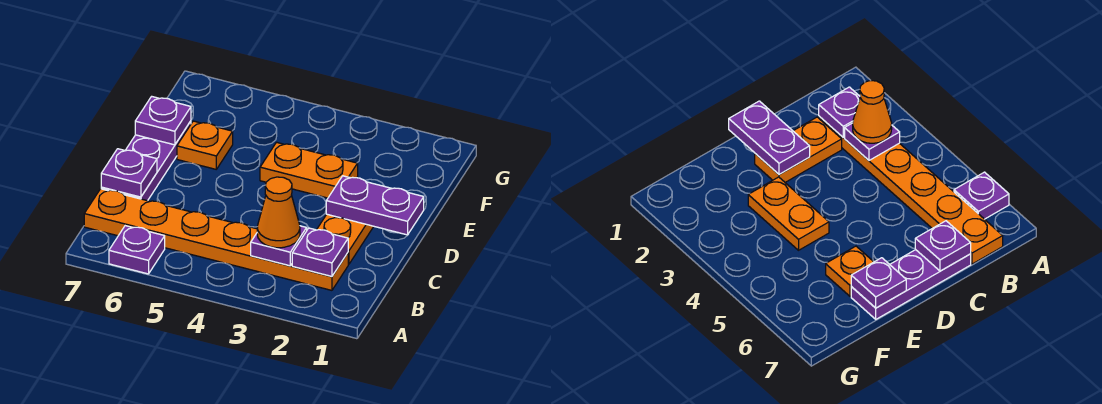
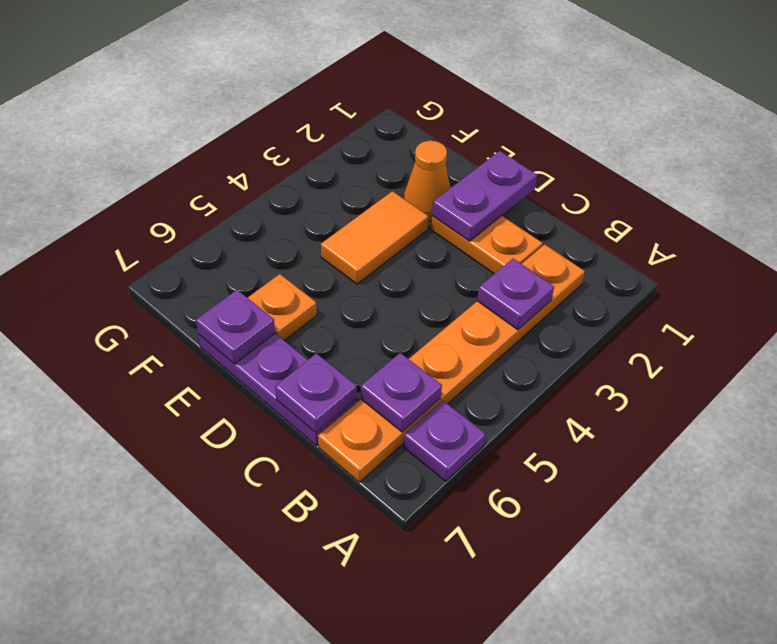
purple plate B2 level 2 -> purple plate B6 level 2
orange cone B3 level 3 -> orange cone E2 level 1
orange plate E3:E4 level 1 -> orange tile E3:E4 level 1

